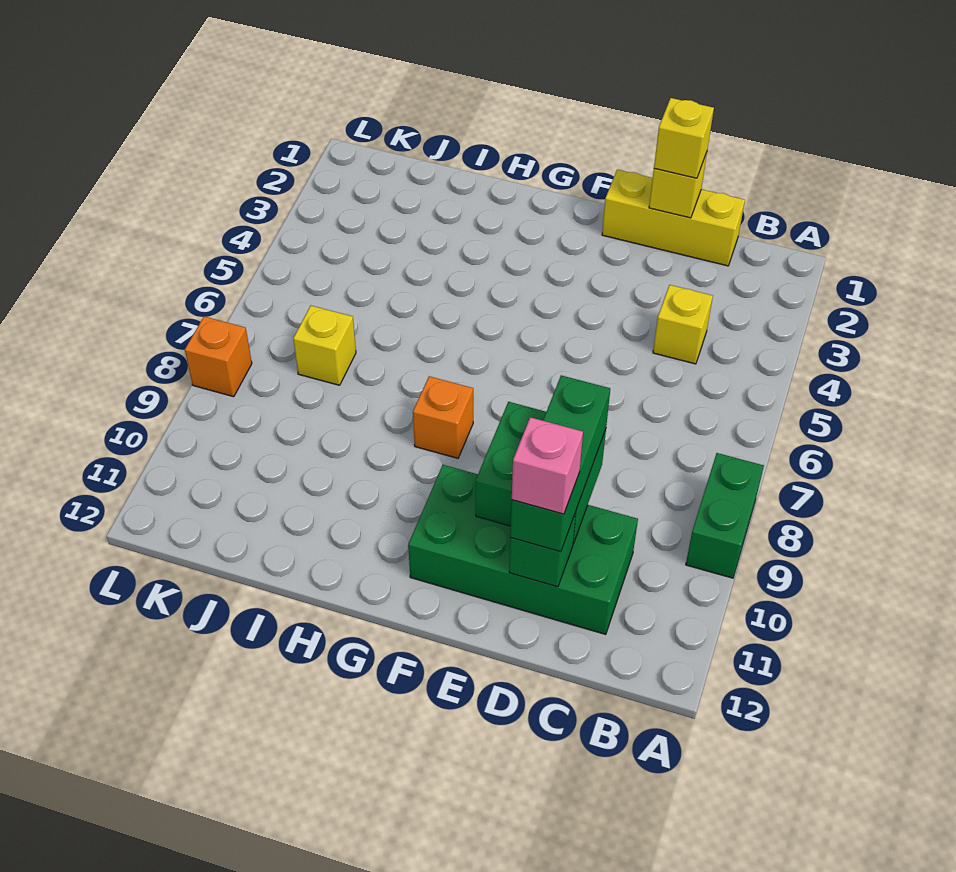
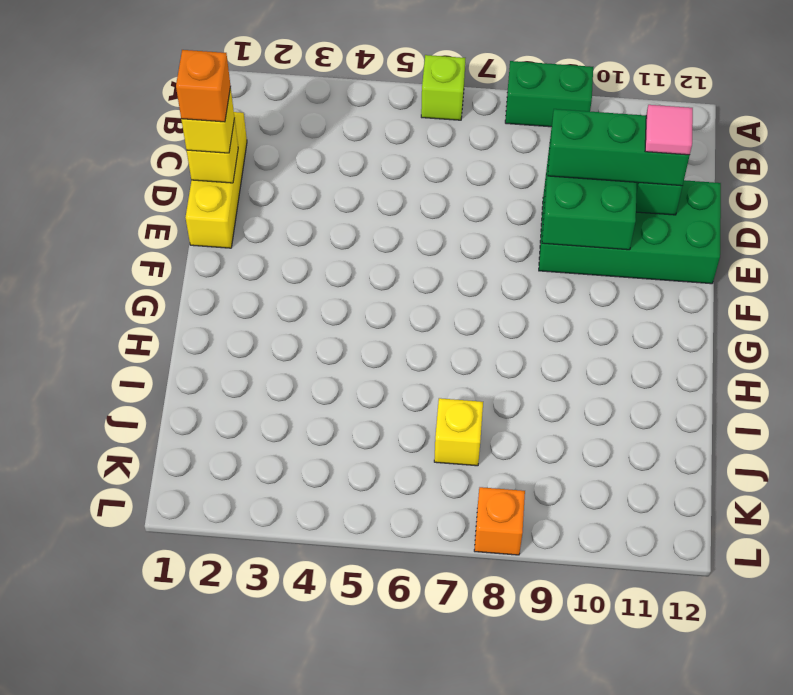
none -> lime brick A6 level 1
yellow brick C4 level 1 -> none
green brick C10:F11 level 1 -> green brick D9:E12 level 1
pink brick D11 level 4 -> pink tile D11 level 4
orange brick G8 level 1 -> orange brick D1 level 4

